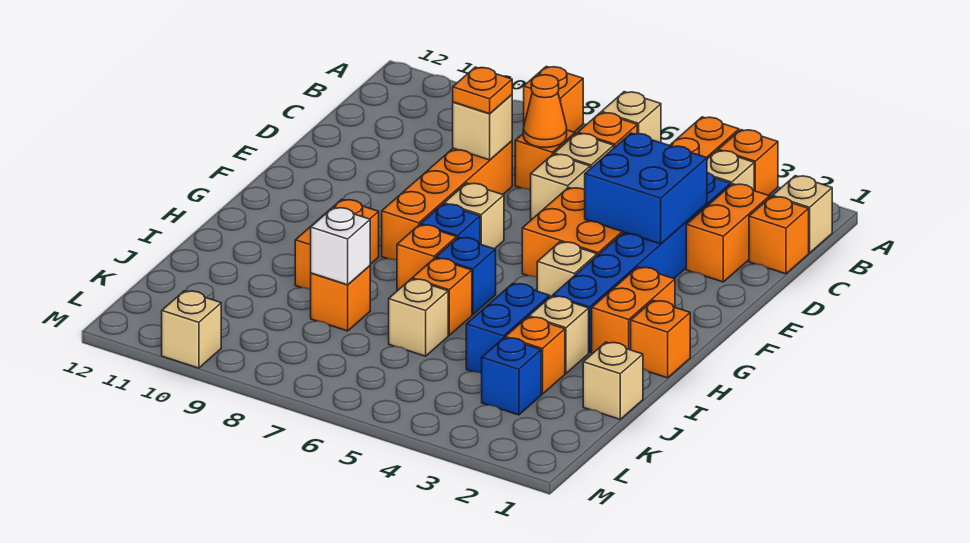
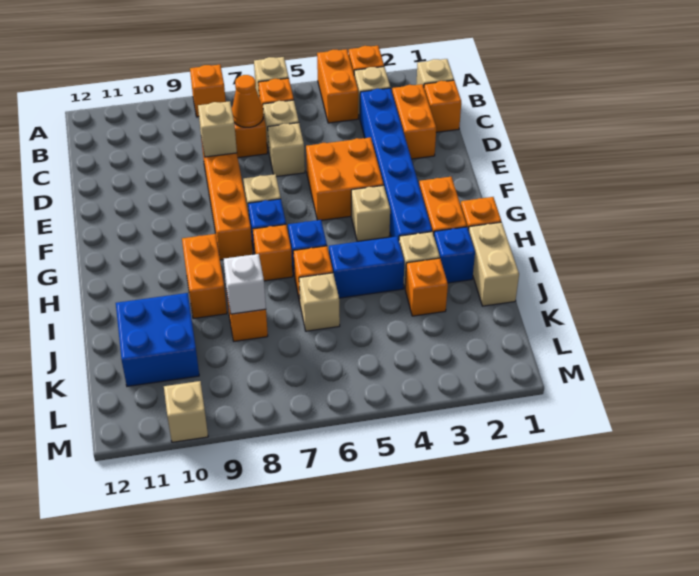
blue brick D3:E4 level 2 -> blue brick J10:K11 level 1
orange plate D8 level 3 -> none
blue brick I4:J4 level 1 -> blue brick I4:I5 level 1
tan brick J1 level 1 -> tan brick I1:J1 level 1
blue brick K3 level 1 -> blue brick I2 level 1

